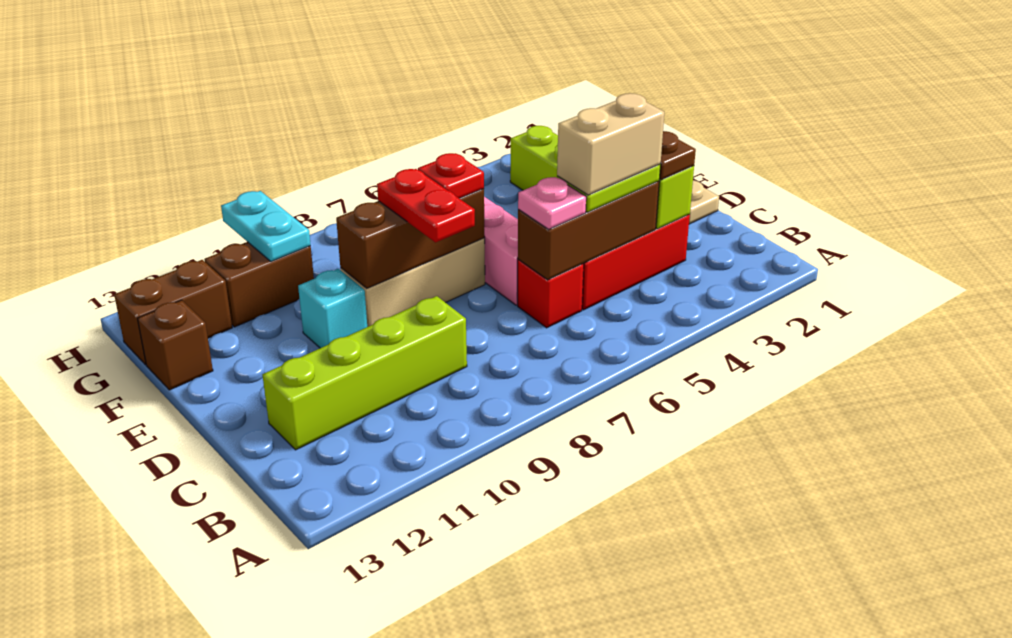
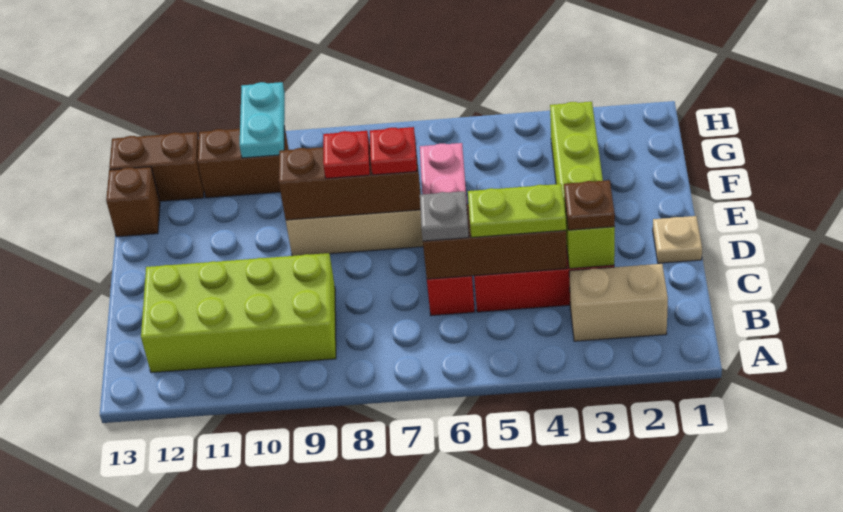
tan brick C4:C5 level 4 -> tan brick B2:B3 level 1
pink plate C6 level 3 -> grey plate C6 level 3
lime brick C9:C12 level 1 -> lime brick B9:C12 level 1
red plate D8:E8 level 3 -> red plate E8 level 3
cyan brick E10 level 1 -> none

